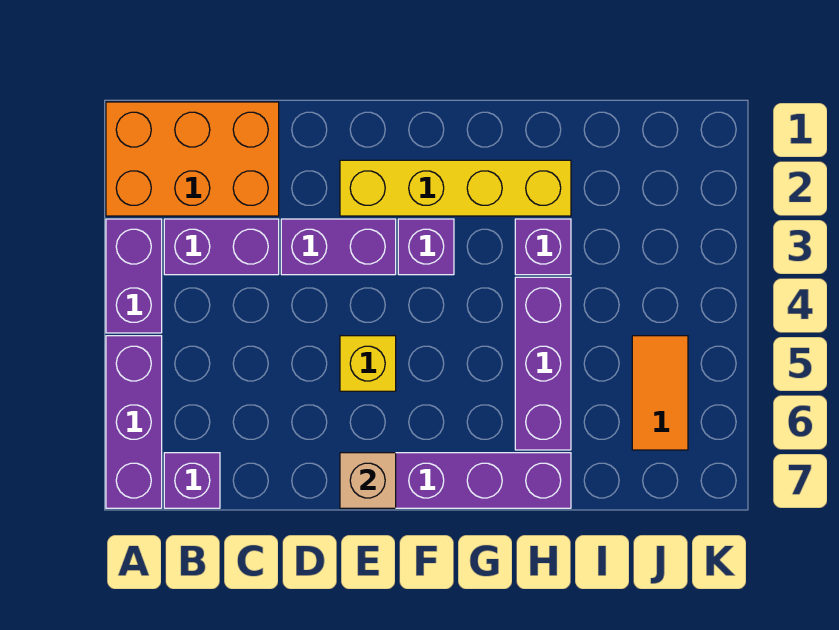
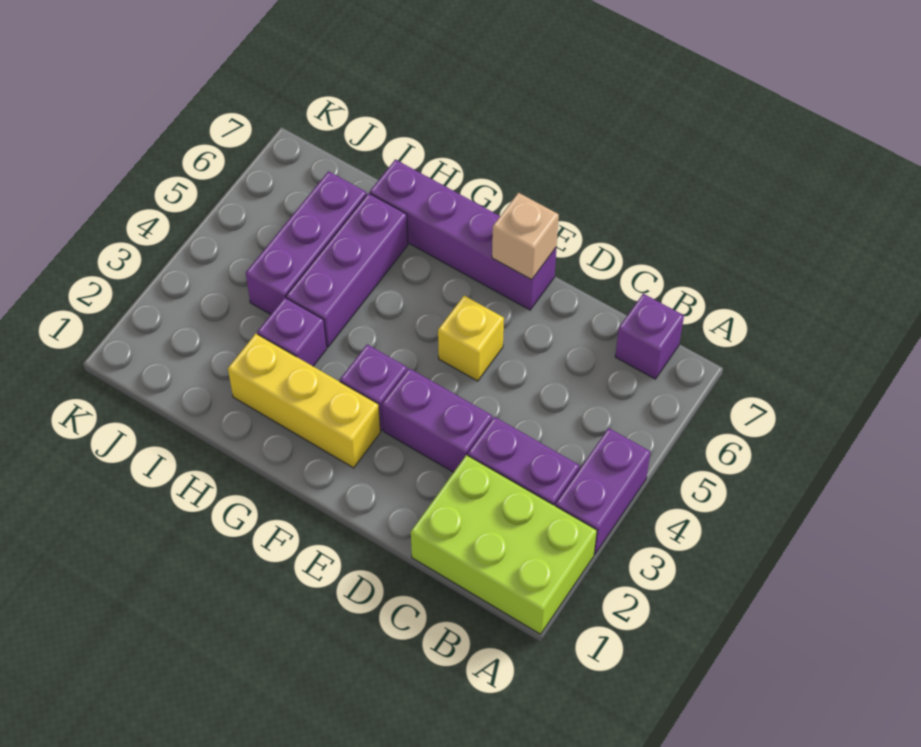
orange brick A1:C2 level 1 -> lime brick A1:C2 level 1
purple brick A5:A7 level 1 -> purple brick I4:I6 level 1
yellow brick E2:H2 level 1 -> yellow brick F2:H2 level 1
orange tile J5:J6 level 1 -> none

